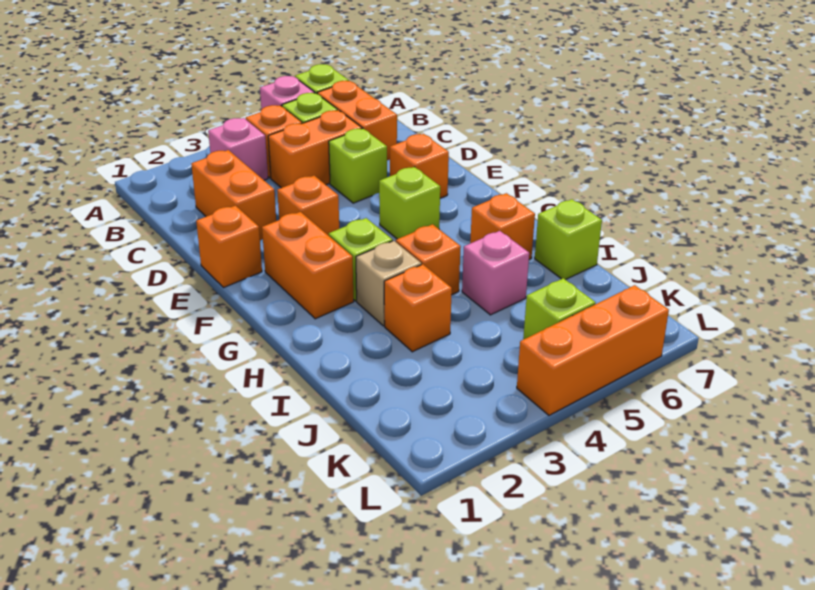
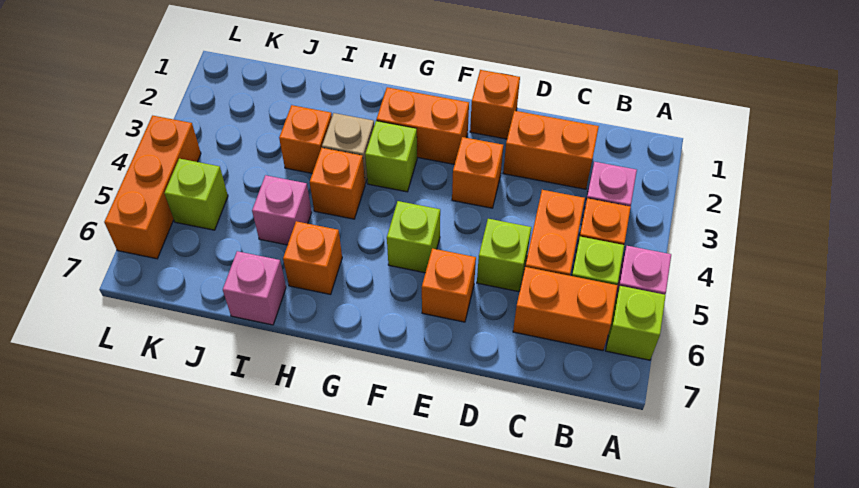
lime brick I7 level 1 -> pink brick I7 level 1

